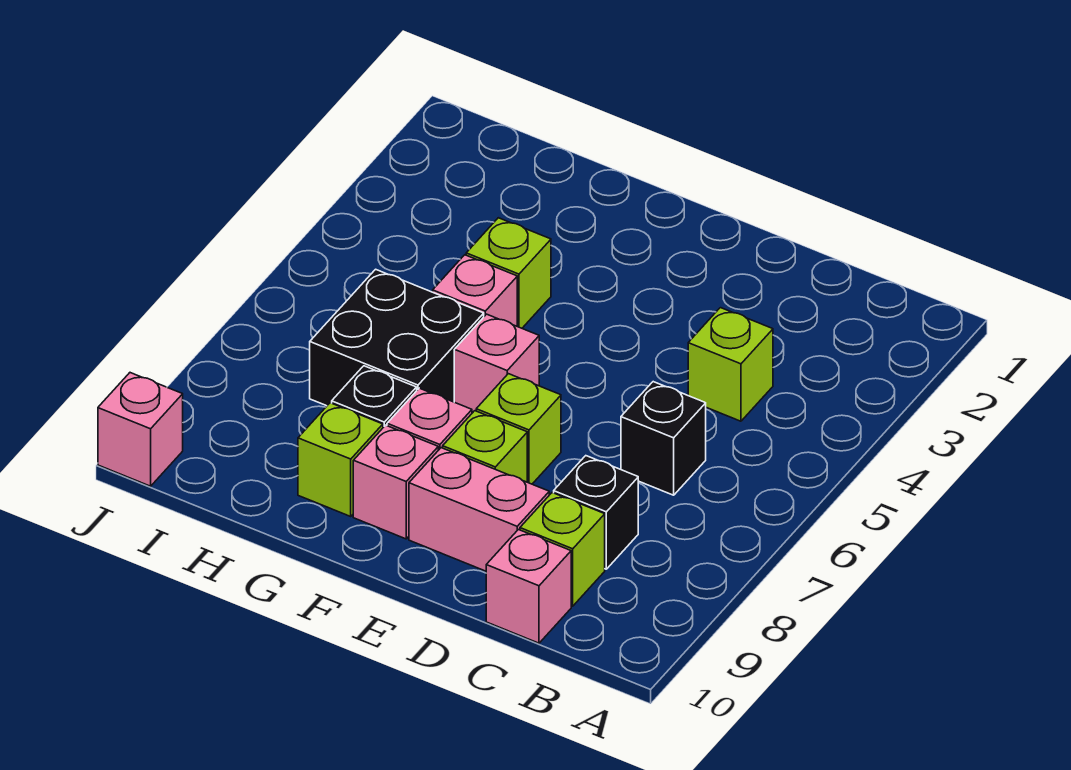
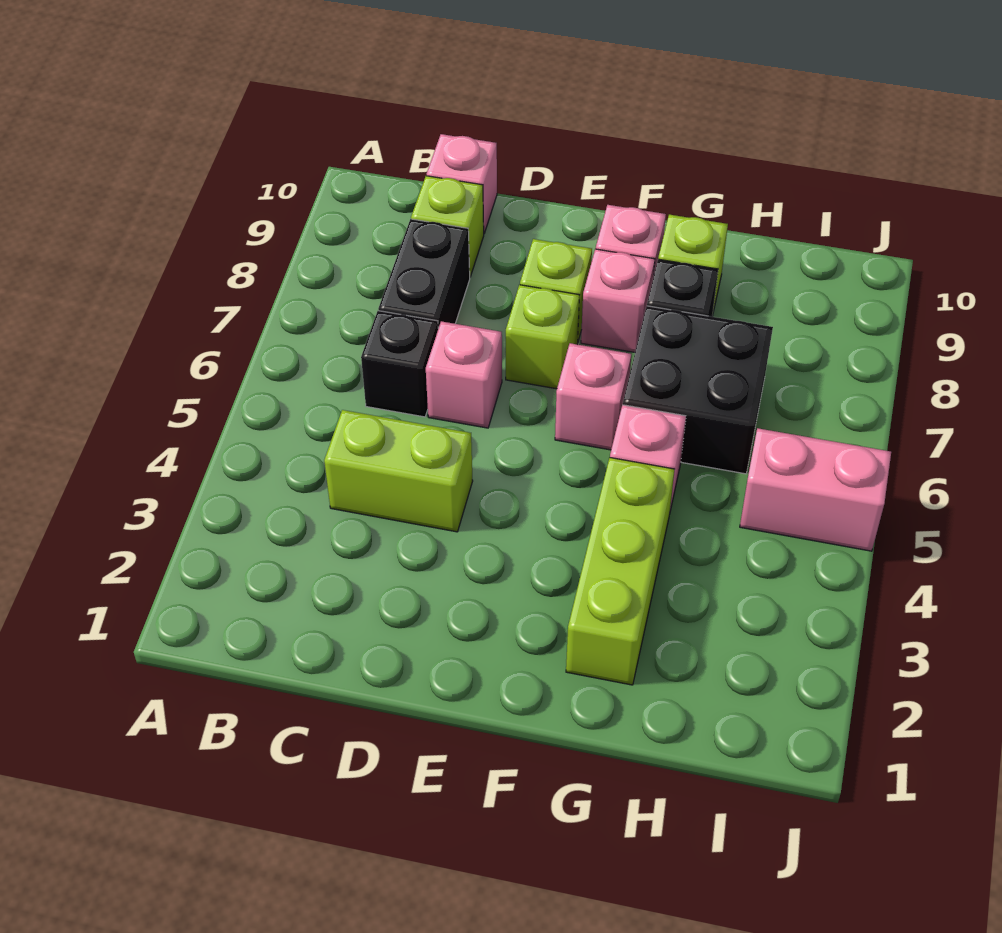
lime brick C4 level 1 -> lime brick C4:D4 level 1
black brick C8 level 1 -> black brick C7:C8 level 1
pink brick D9:E9 level 1 -> pink brick I5:J5 level 1
lime brick G4 level 1 -> lime brick G2:G4 level 1
pink brick J10 level 1 -> pink brick D6 level 1

